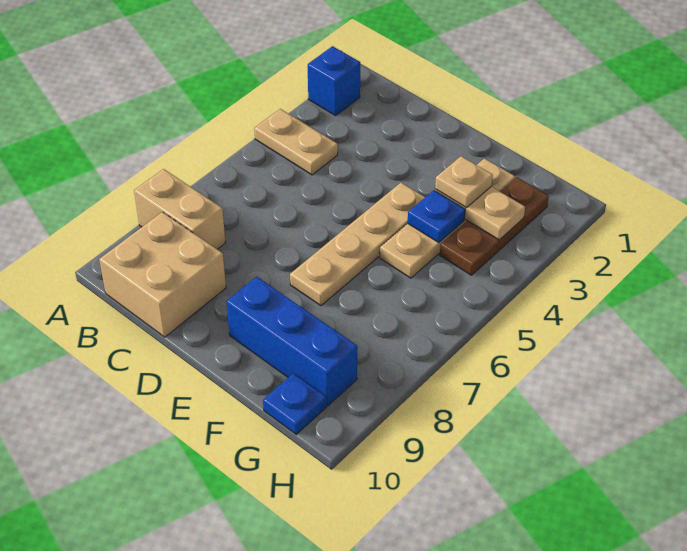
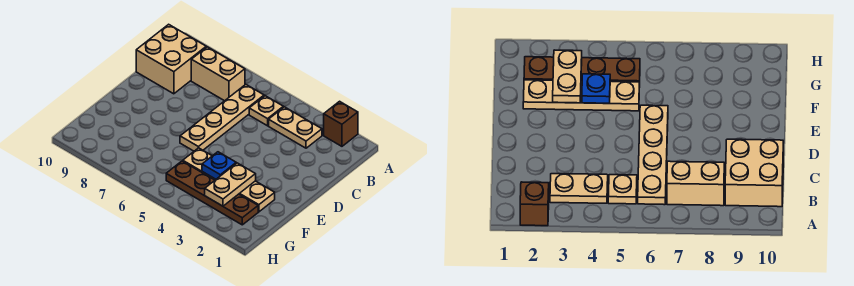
blue brick A2 level 1 -> brown brick A2 level 1
tan plate A4:B4 level 1 -> tan plate B3:B4 level 1
tan brick A8:B8 level 1 -> tan brick B7:B8 level 1
tan plate E4:E7 level 1 -> tan plate B6:E6 level 1
blue brick E9:G9 level 1 -> none
tan plate F3 level 3 -> tan plate B5 level 1
brown plate G2:G4 level 1 -> brown plate G2:G5 level 1
blue plate G10 level 1 -> none

